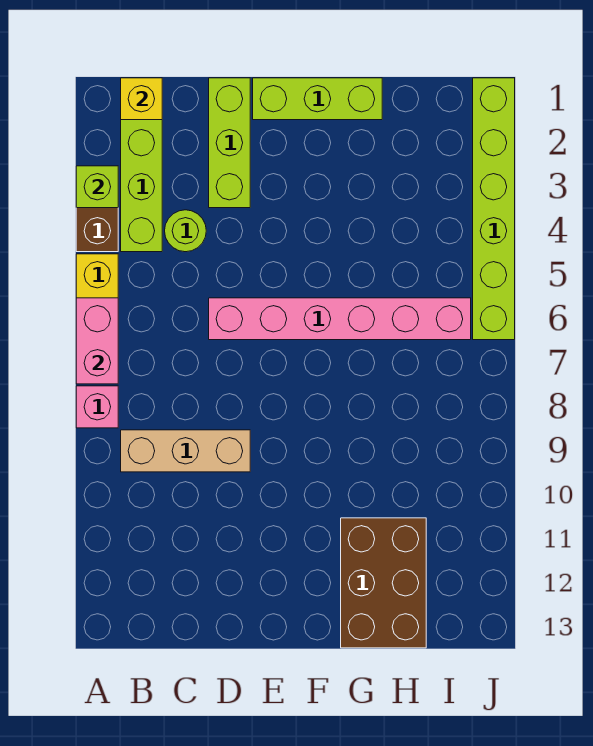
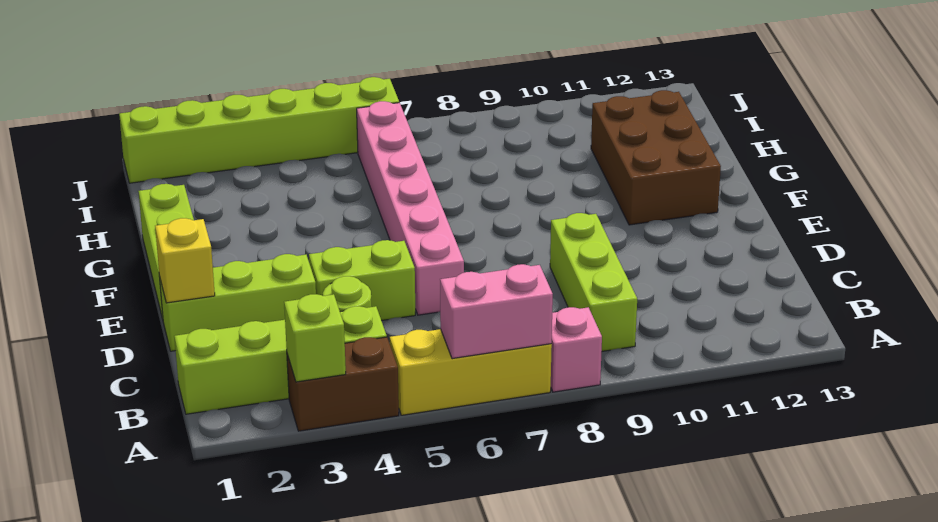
yellow brick B1 level 2 -> yellow brick D1 level 2
tan brick B9:D9 level 1 -> lime brick B9:D9 level 1
none -> lime brick D4:D5 level 1
brown brick G11:H13 level 1 -> brown brick F11:H12 level 1

